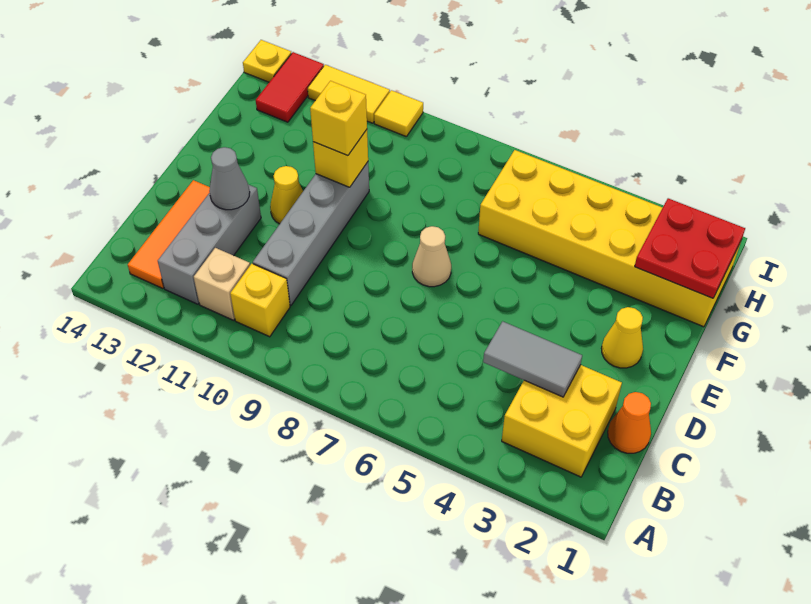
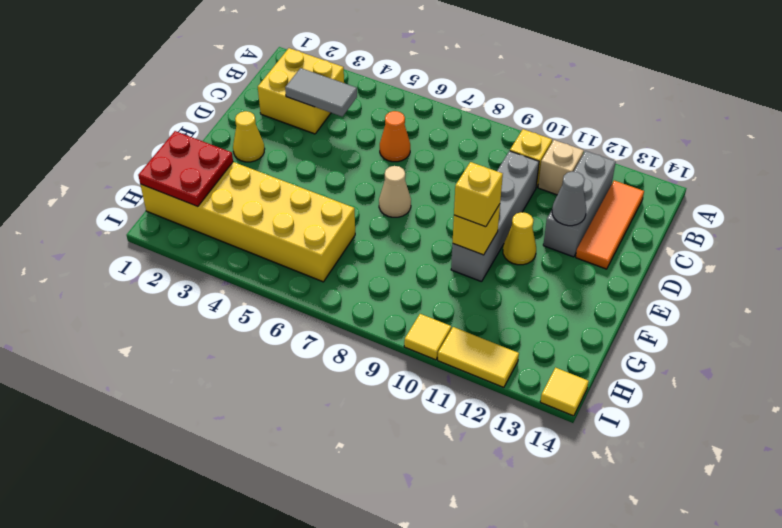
orange cone C1 level 1 -> orange cone C6 level 1
red tile H13:I13 level 1 -> none
yellow plate I14 level 1 -> yellow tile I14 level 1

